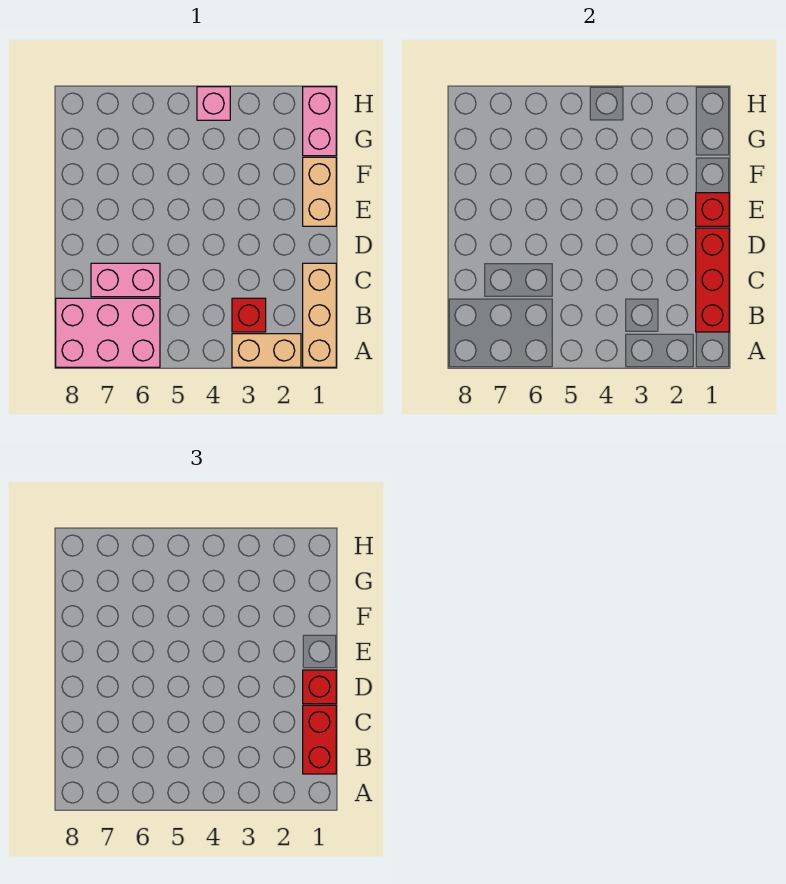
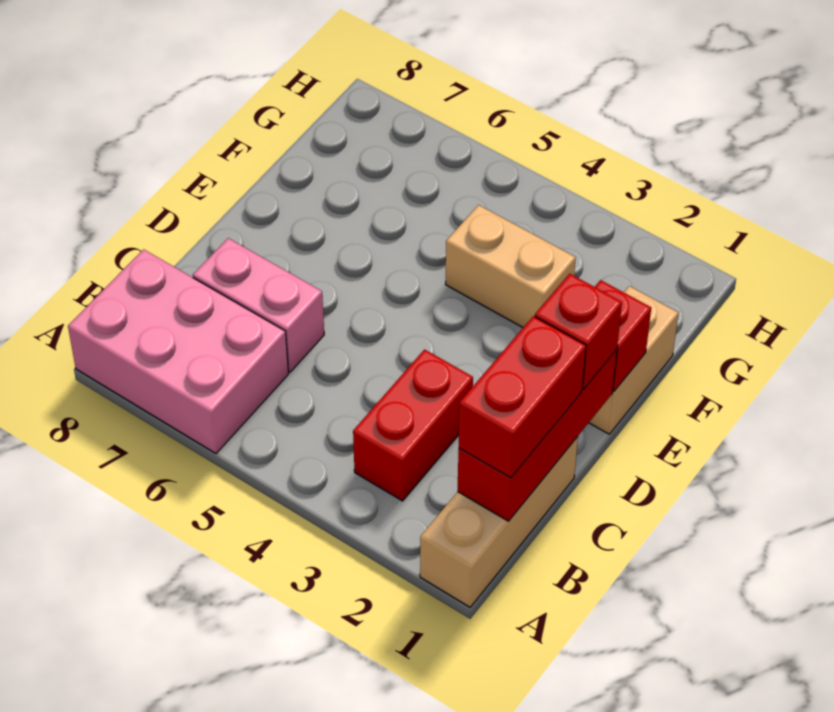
tan brick A2:A3 level 1 -> tan brick F3:F4 level 1
red brick B3 level 1 -> red brick B3:C3 level 1
pink brick G1:H1 level 1 -> none
pink brick H4 level 1 -> none

